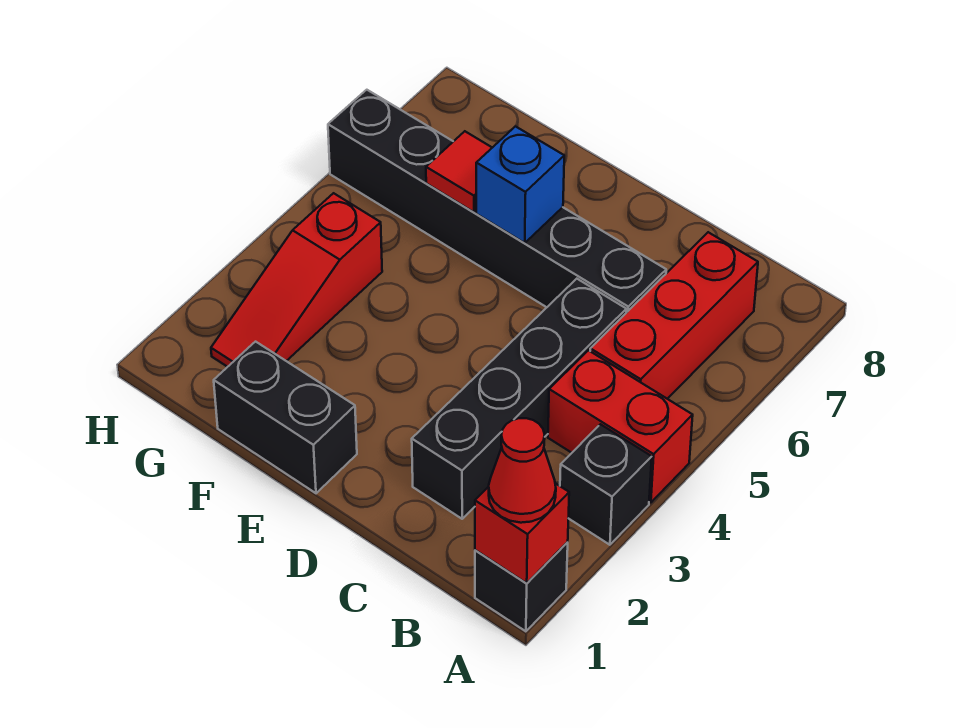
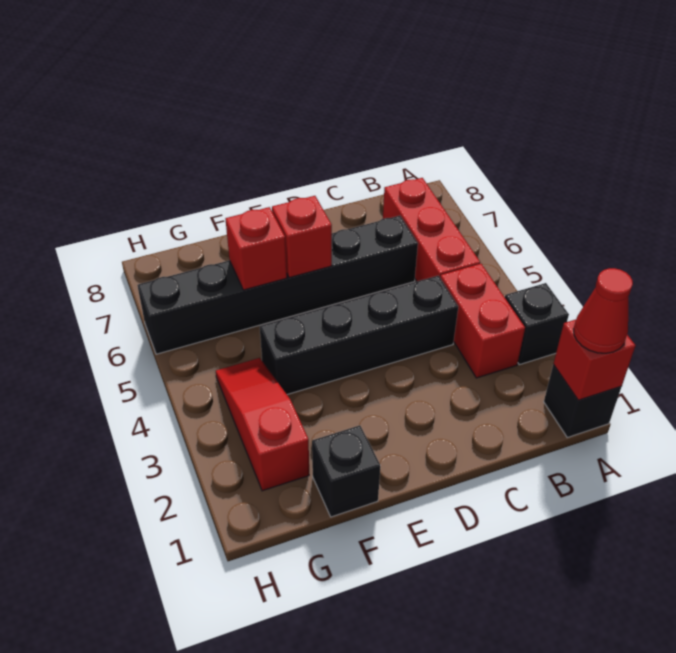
red brick A4:B4 level 1 -> red brick B3:B4 level 1
black brick C2:C5 level 1 -> black brick C4:F4 level 1
black brick E1:F1 level 1 -> black brick F1 level 1
blue brick E6 level 2 -> red brick E6 level 2
red tile F6 level 2 -> red brick F6 level 2
red slope G2:G4 level 1 top 4 -> red slope G2:G4 level 1 top 2

